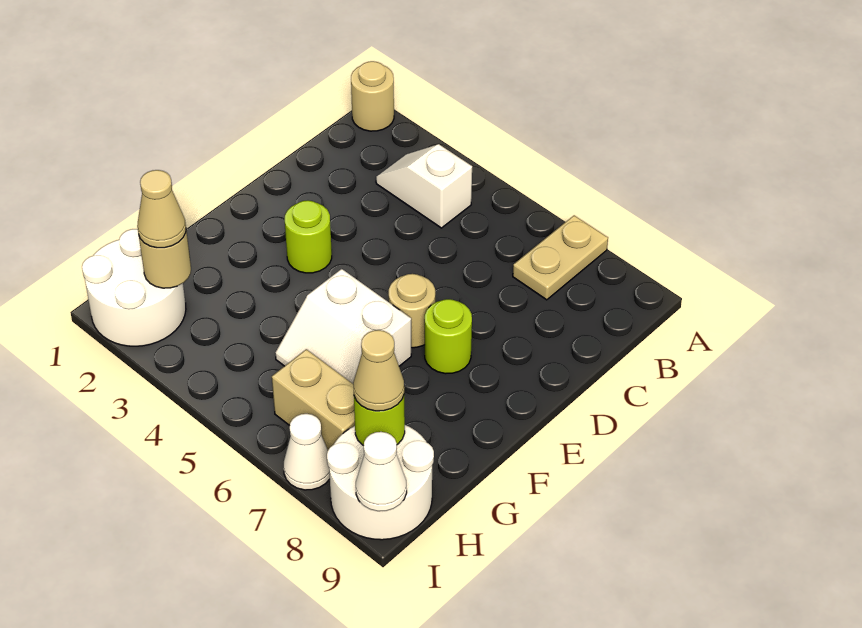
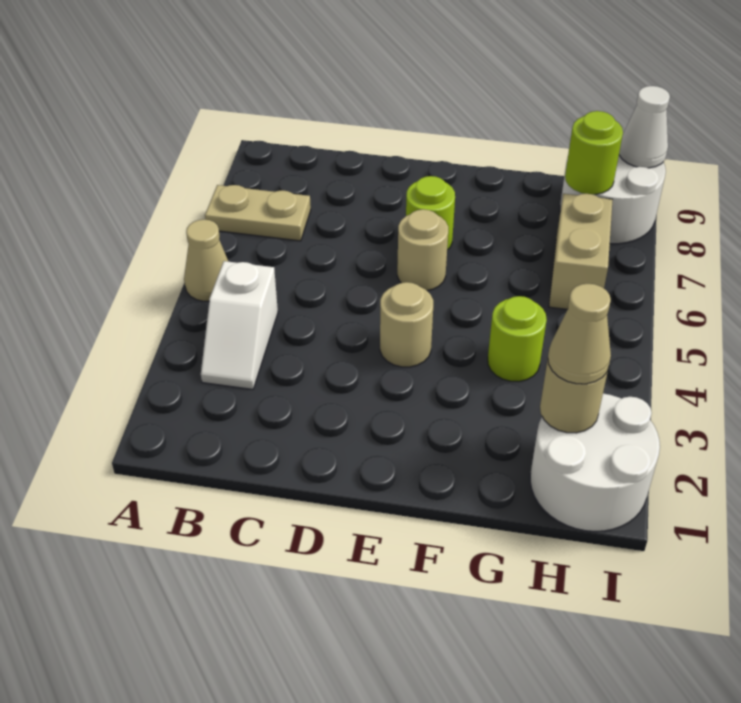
tan round brick A1 level 1 -> tan round brick E4 level 1
lime round brick E3 level 1 -> lime round brick G4 level 1
white slope F5:G6 level 1 top F -> none
tan cone H8 level 3 -> tan cone A5 level 1
white cone I7 level 1 -> none

